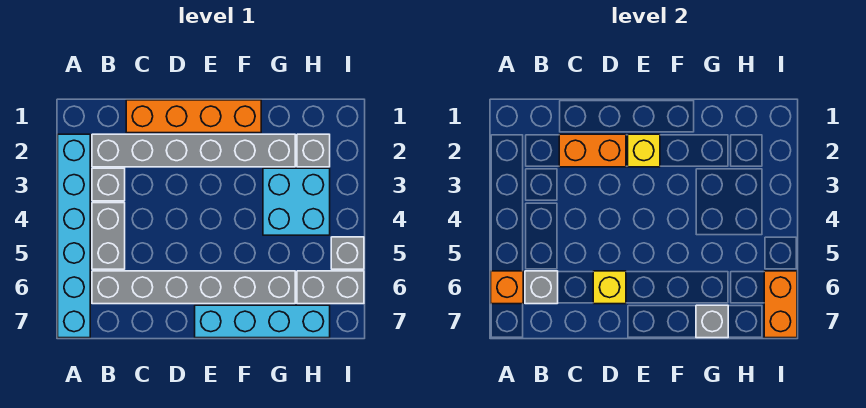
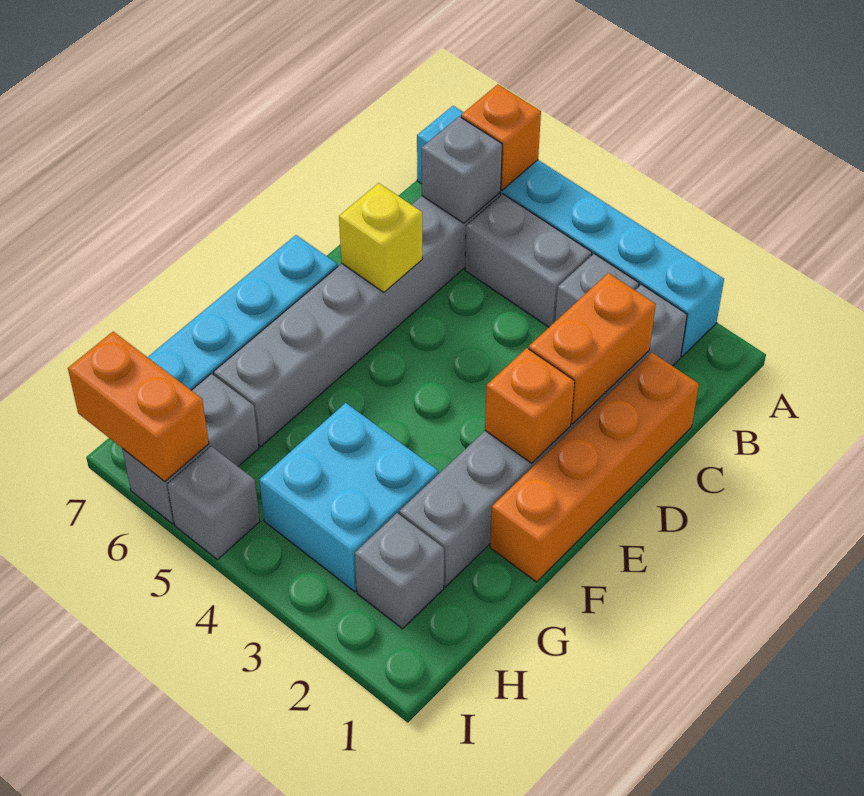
yellow brick E2 level 2 -> orange brick E2 level 2
grey brick G7 level 2 -> none

